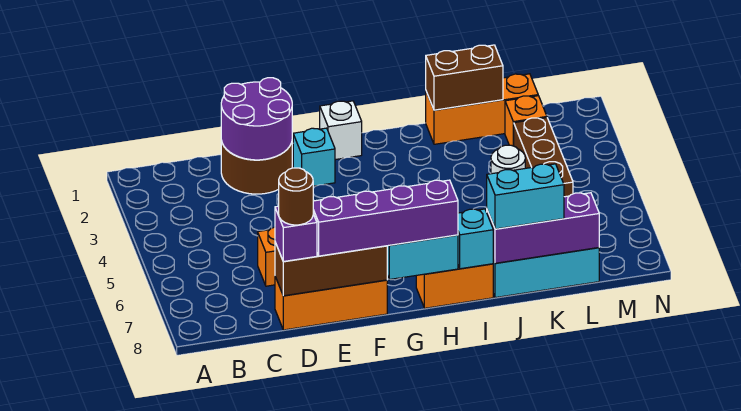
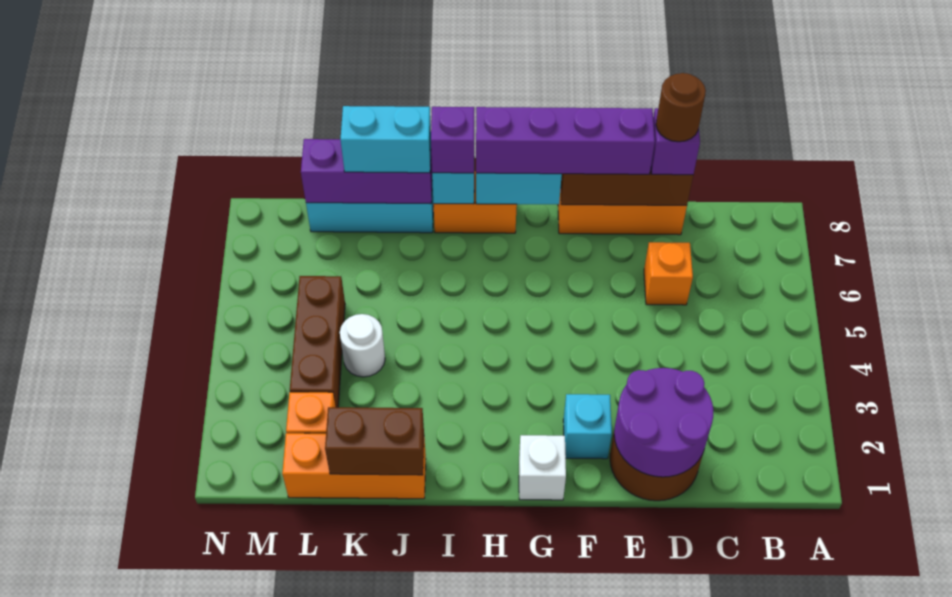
none -> purple brick I8 level 3

